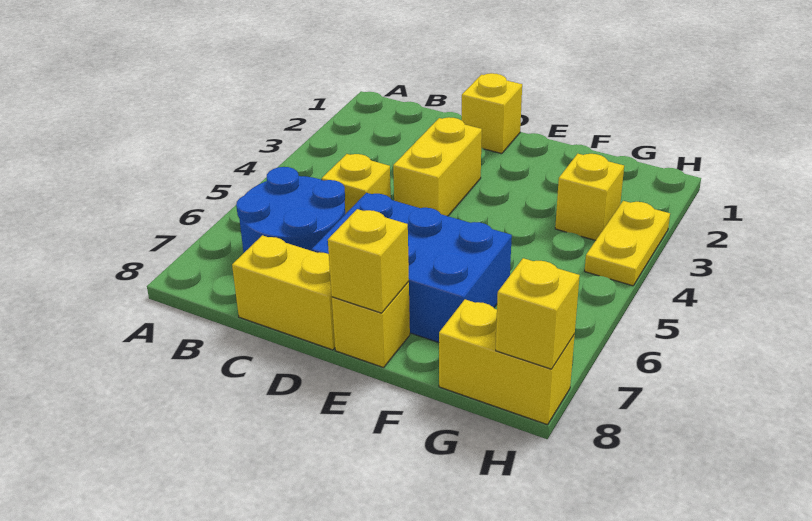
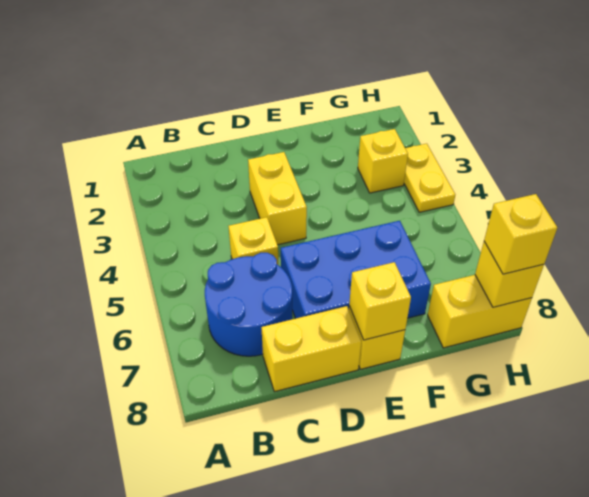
yellow brick D1 level 1 -> yellow brick H8 level 3

